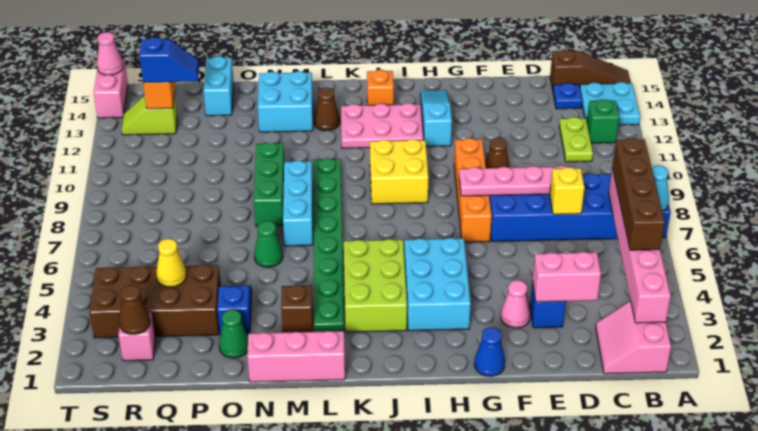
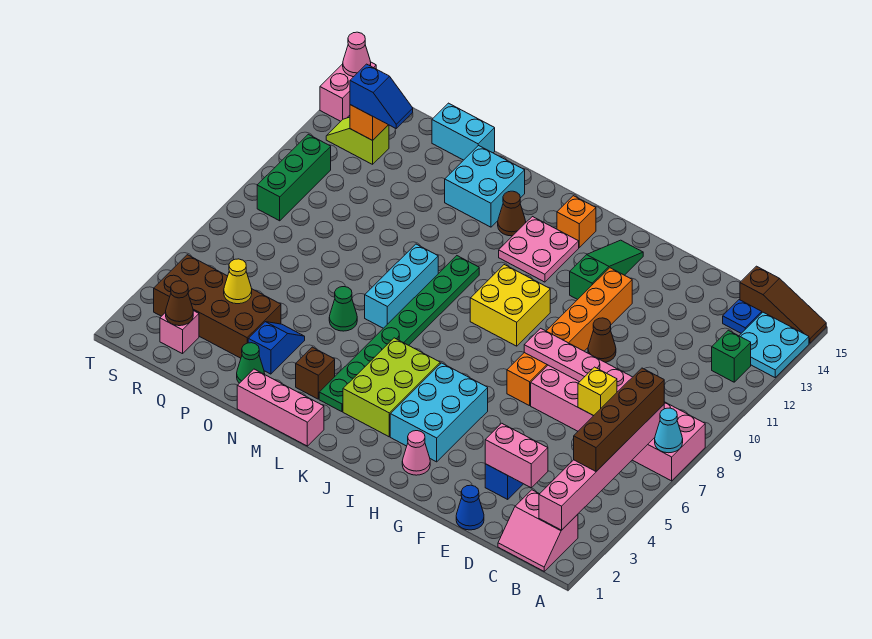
blue brick A7:F8 level 1 -> pink brick A7:F8 level 1
pink slope B1:C2 level 1 top B -> pink slope B1:C2 level 1 top 2
lime plate C11:C12 level 1 -> none
pink cone F3 level 1 -> pink cone H2 level 1
blue cone G1 level 1 -> blue cone E1 level 1
orange brick G7:G10 level 1 -> orange brick G7:G12 level 1
cyan slope H12:H14 level 1 top 12 -> green slope H12:H14 level 1 top 12
pink plate I12:K13 level 1 -> pink plate J12:K13 level 1
green brick N8:N10 level 1 -> green brick S9:S11 level 1
cyan brick P14:P15 level 1 -> cyan brick O15:P15 level 1

